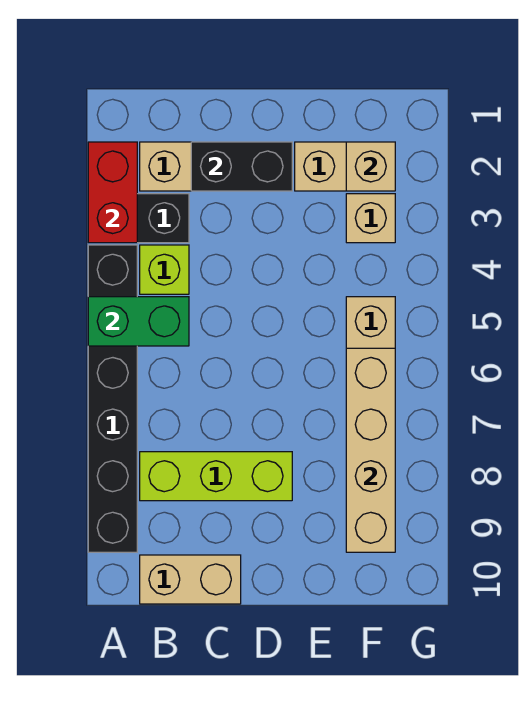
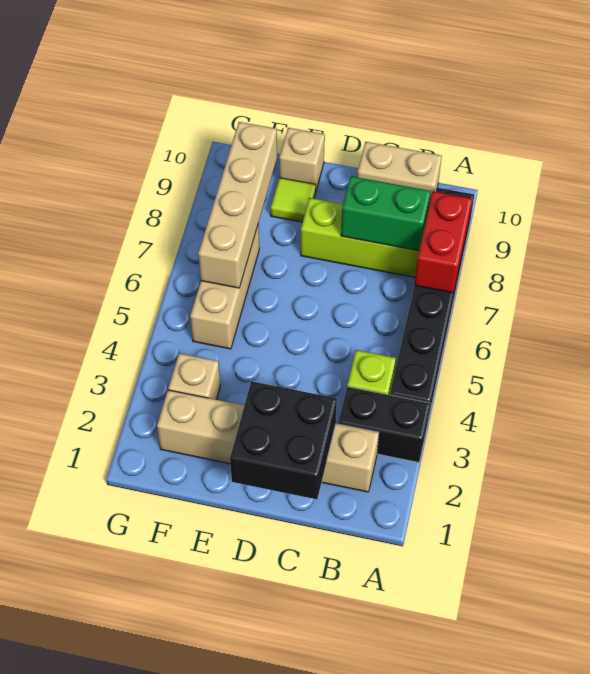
red brick A2:A3 level 2 -> red brick A7:A8 level 2
green brick A5:B5 level 2 -> green brick B8:C8 level 2
black brick C2:D2 level 2 -> black brick C1:D2 level 2
none -> lime tile E9 level 1
tan brick F2 level 2 -> tan brick E10 level 1

